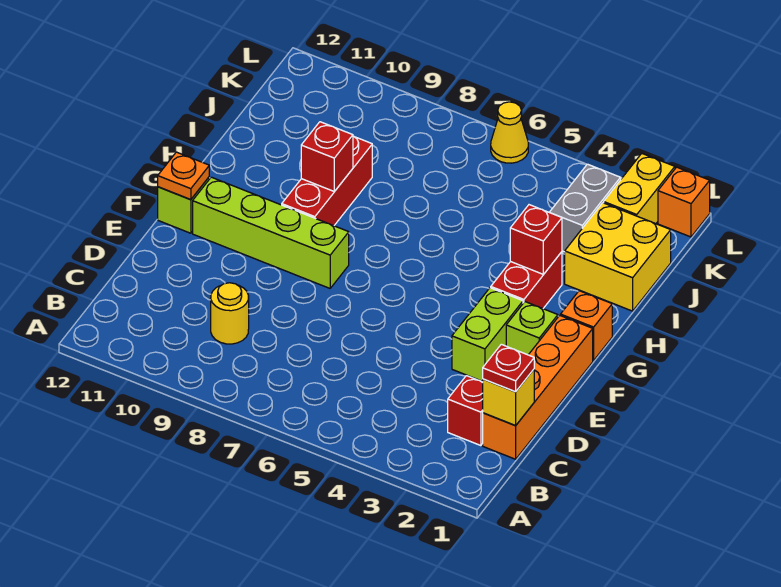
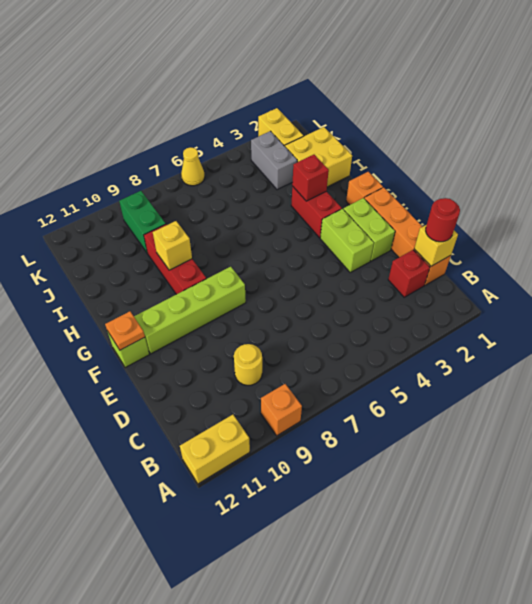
none -> yellow brick A11:A12 level 1
red plate C1 level 3 -> red round brick C1 level 3
lime brick F2 level 1 -> lime brick E2:F2 level 1
red brick H9 level 2 -> yellow brick H9 level 2
none -> green brick J9:K9 level 1
orange brick L1 level 1 -> orange brick A9 level 1

